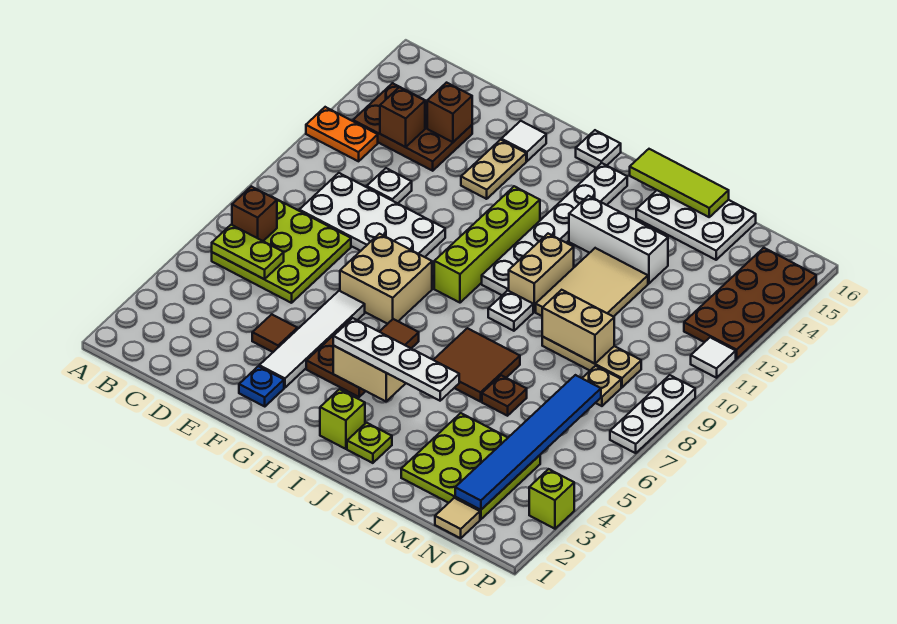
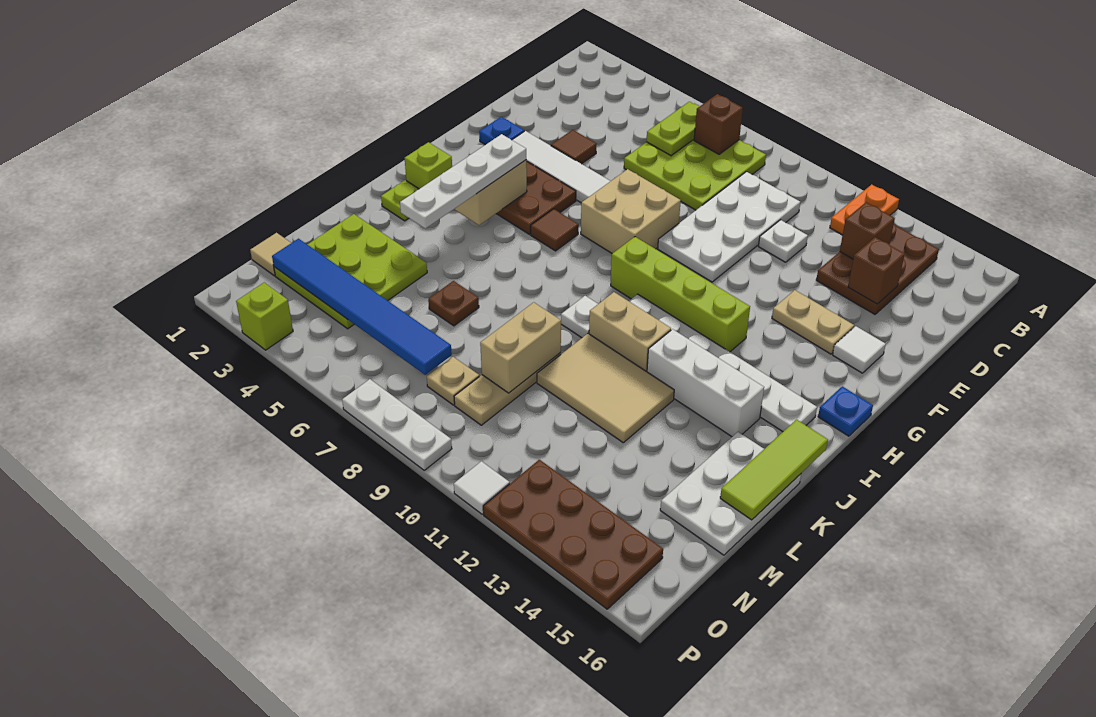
white plate H16 level 1 -> blue plate H16 level 1
brown tile J6:K7 level 1 -> none
white brick J13:L13 level 1 -> white brick J12:J14 level 1

